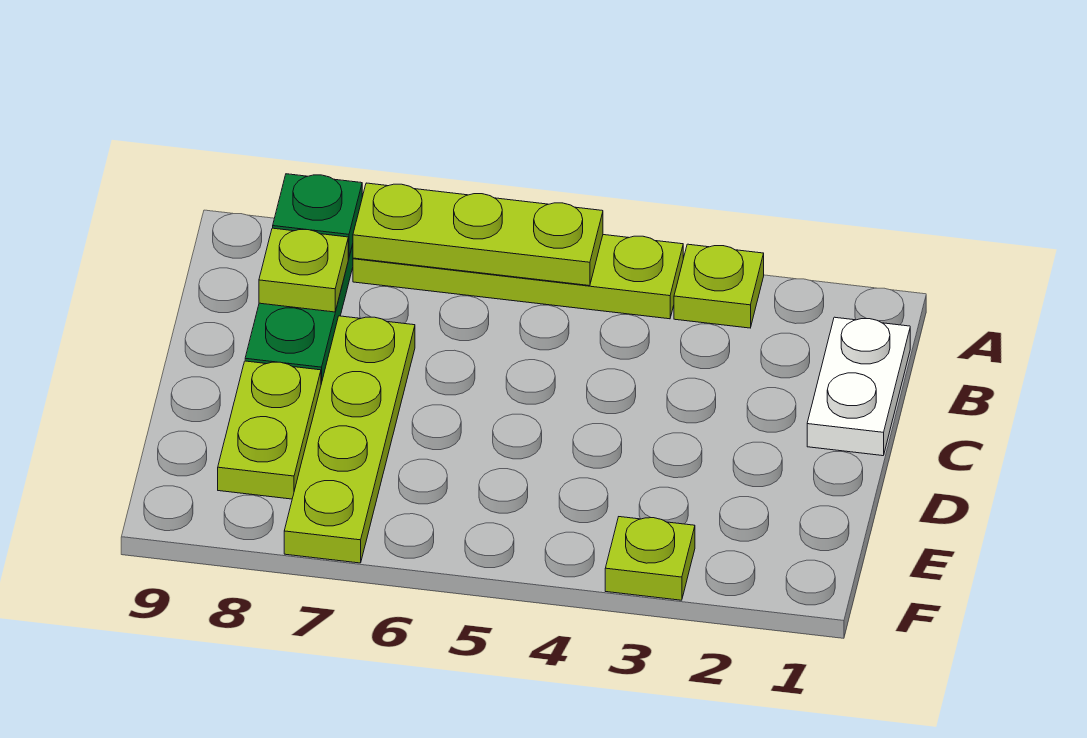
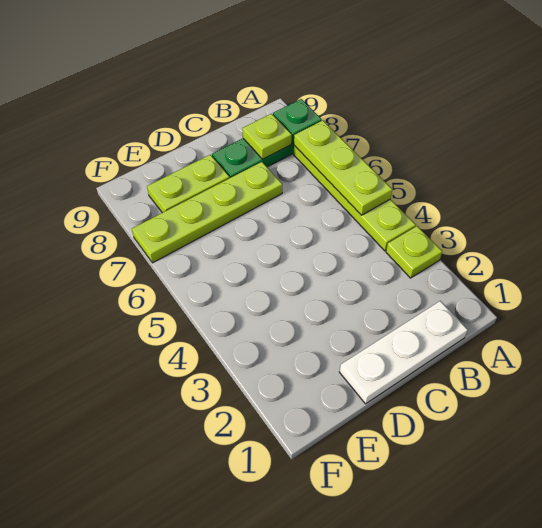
white plate B1:C1 level 1 -> white plate B1:D1 level 1
lime plate F3 level 1 -> none

